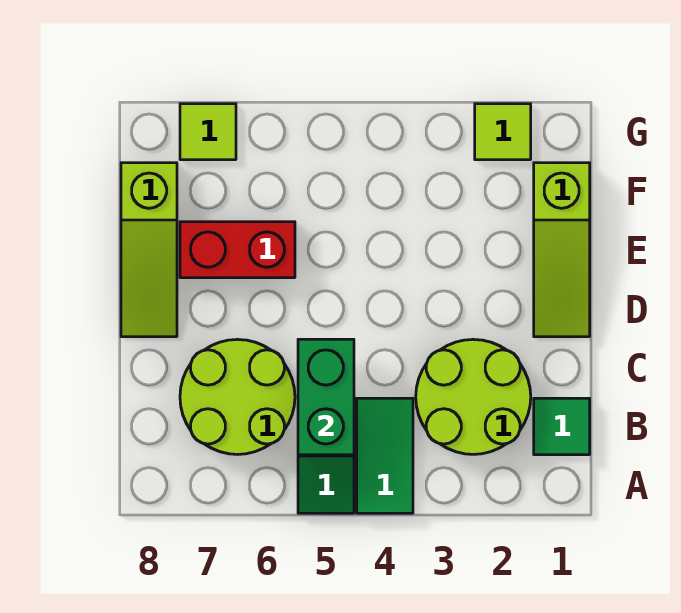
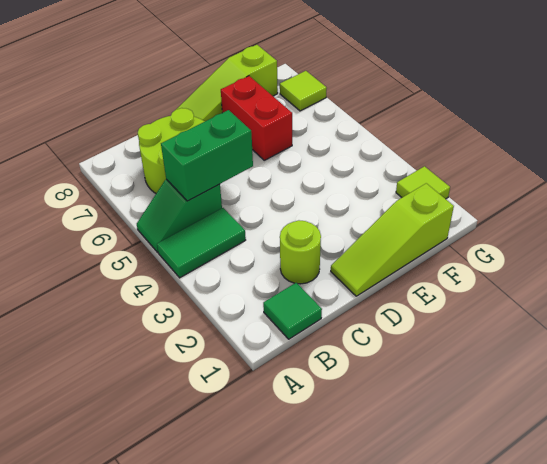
lime round brick B2:C3 level 1 -> lime round brick C2 level 1

